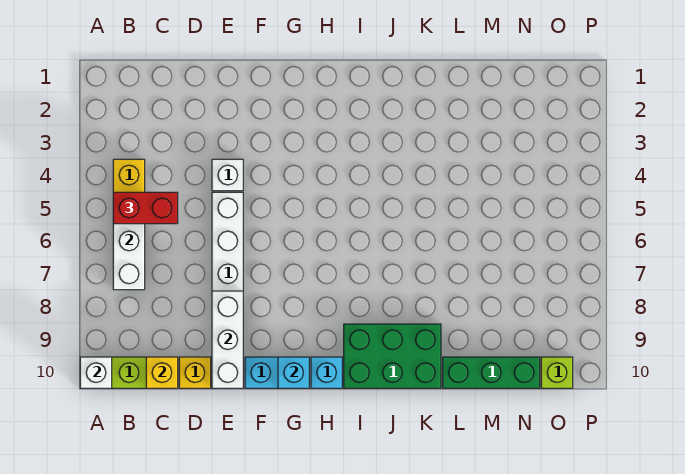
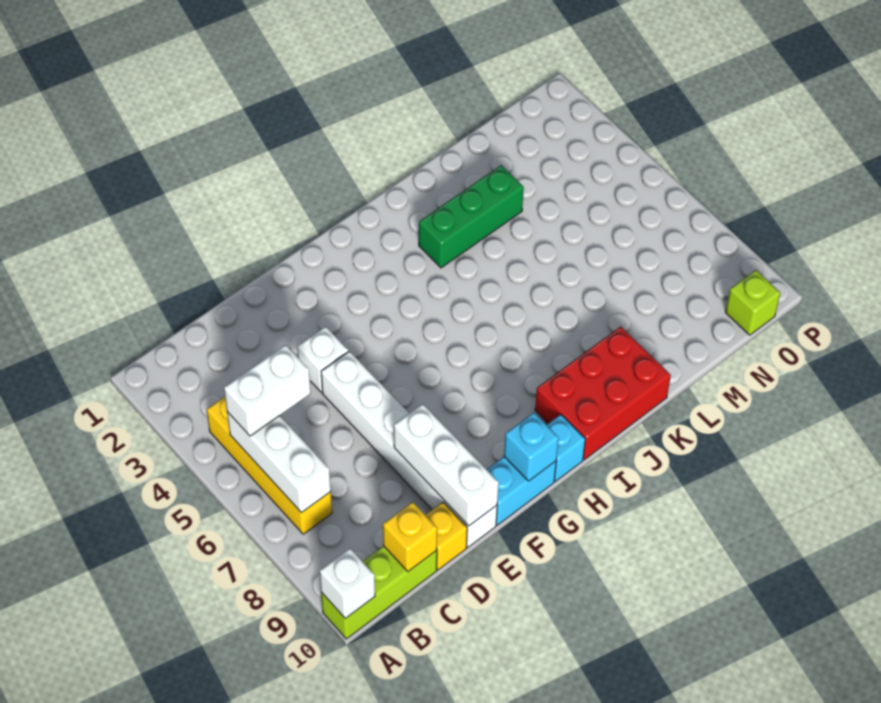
red brick B5:C5 level 3 -> white brick B5:C5 level 3
green brick I9:K10 level 1 -> red brick I9:K10 level 1
green brick L10:N10 level 1 -> green brick J3:L3 level 1

